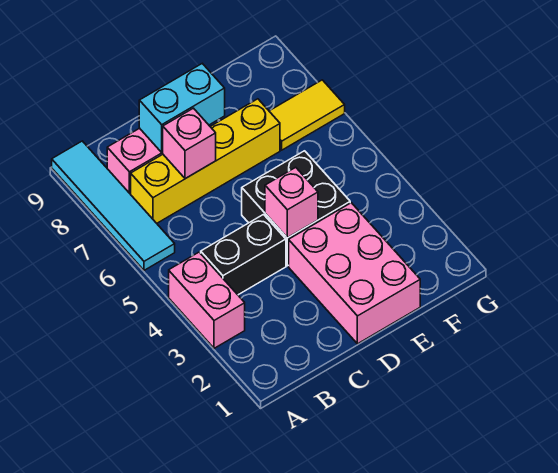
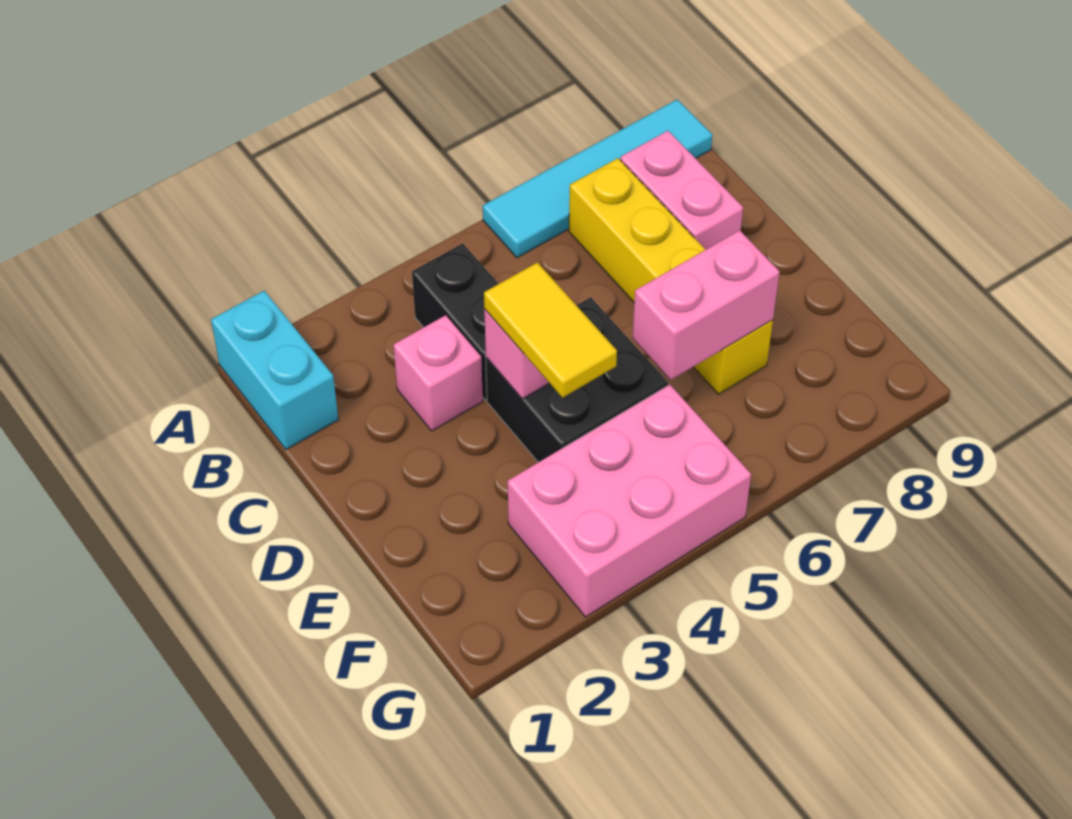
pink brick A3:A4 level 1 -> pink brick E6:E7 level 2
pink brick C7 level 2 -> pink brick C3 level 1
cyan brick C8:D8 level 2 -> cyan brick A1:B1 level 1
pink brick D1:E3 level 1 -> pink brick F3:G5 level 1
yellow tile F7:G7 level 1 -> yellow tile D4:E4 level 3

